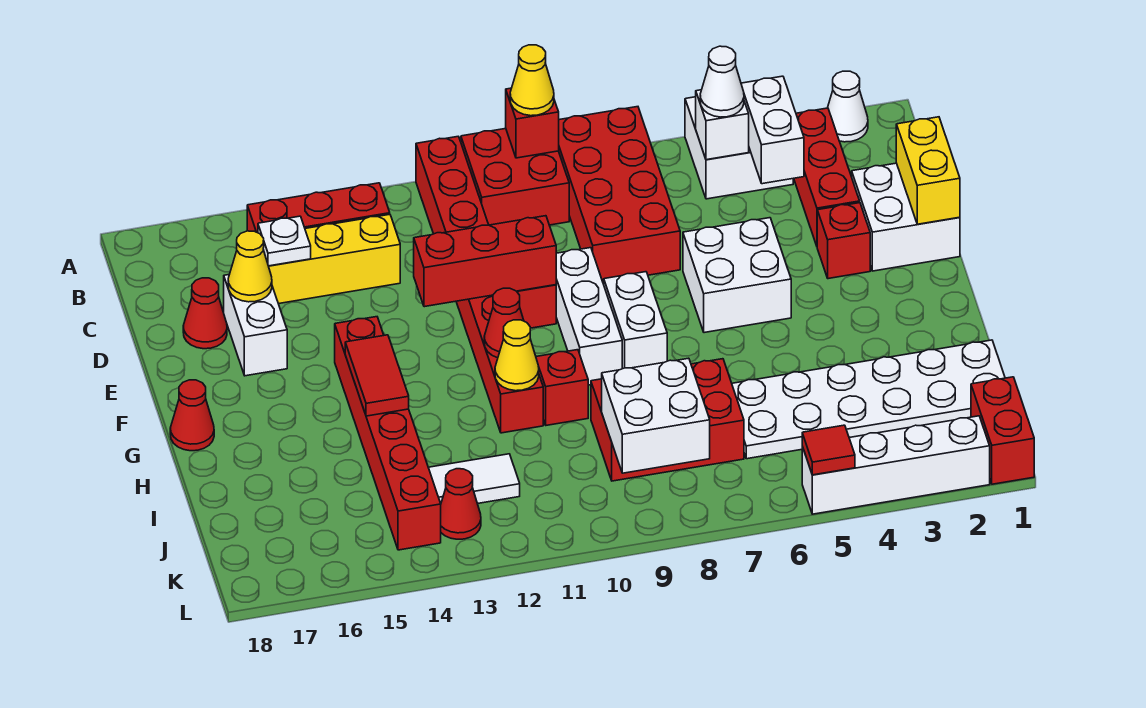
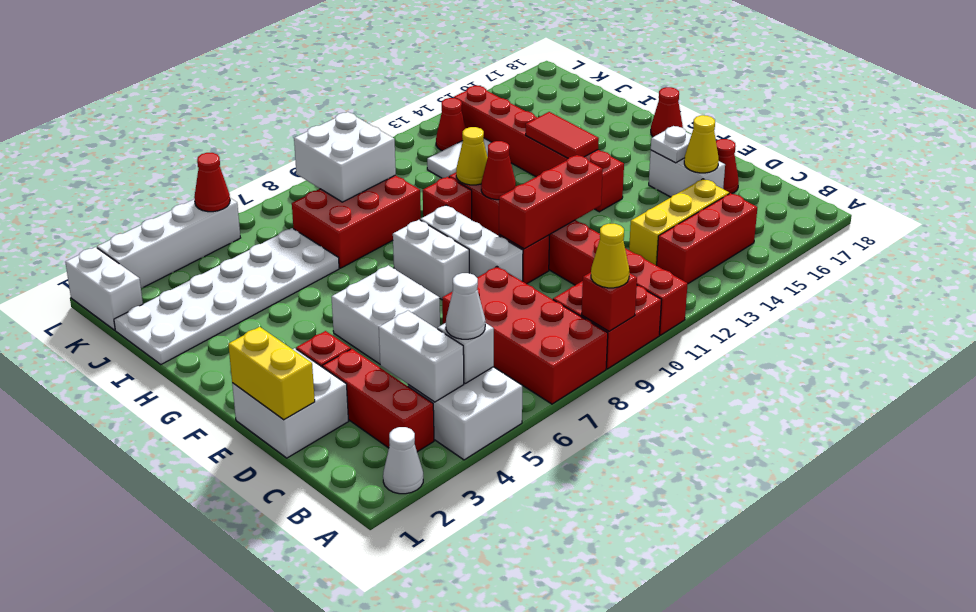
white plate C15 level 2 -> white plate E16 level 2
red brick K1:L1 level 1 -> white brick K1:L1 level 1
red tile L5 level 2 -> red cone L5 level 2

